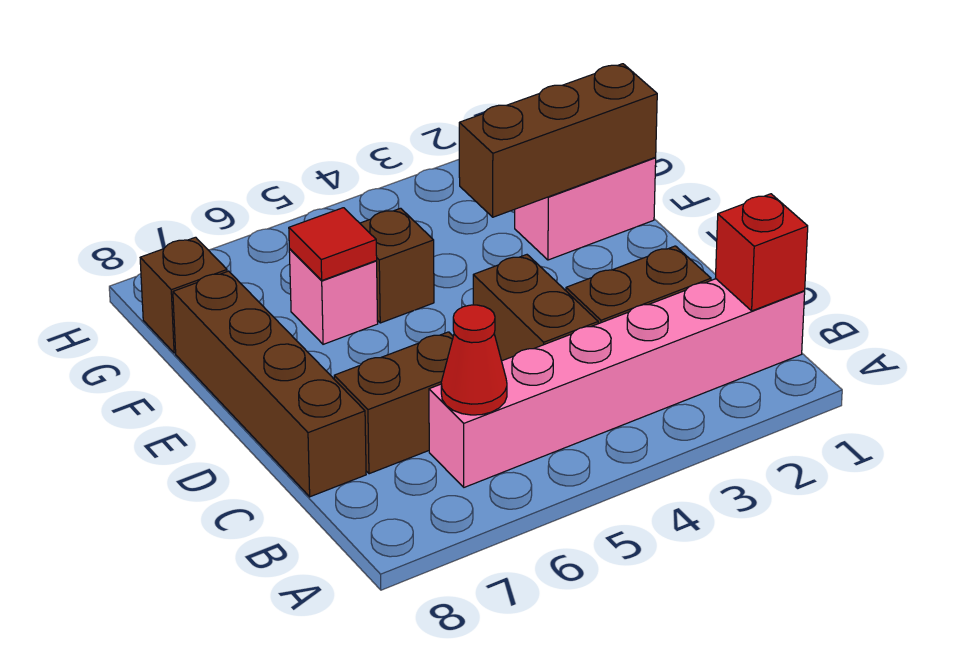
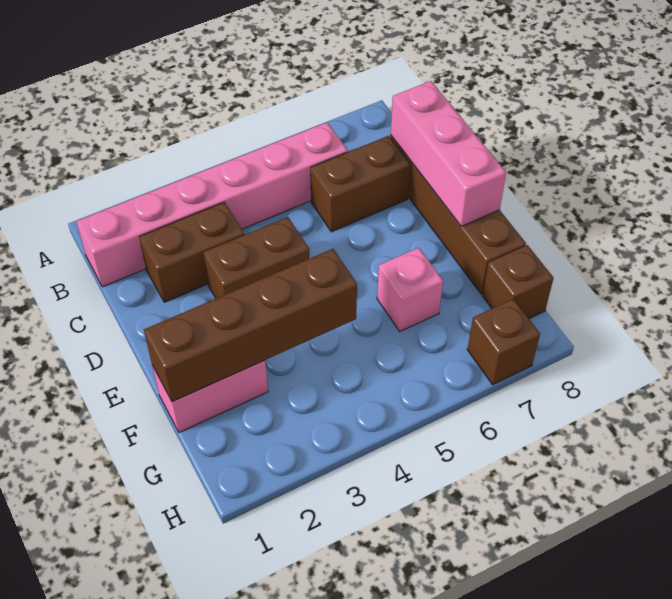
red brick B1 level 2 -> none
red cone B6 level 2 -> none
brown brick C4:D4 level 1 -> brown brick D3:D4 level 1
none -> pink brick C8:E8 level 2
brown brick F1:F3 level 2 -> brown brick F1:F4 level 2
brown brick F5 level 1 -> brown brick H7 level 1
red tile F6 level 2 -> none

